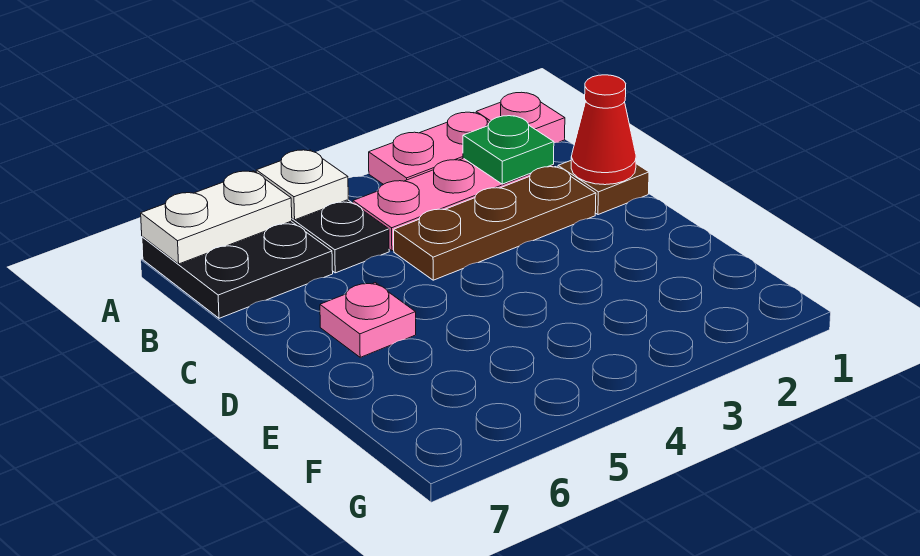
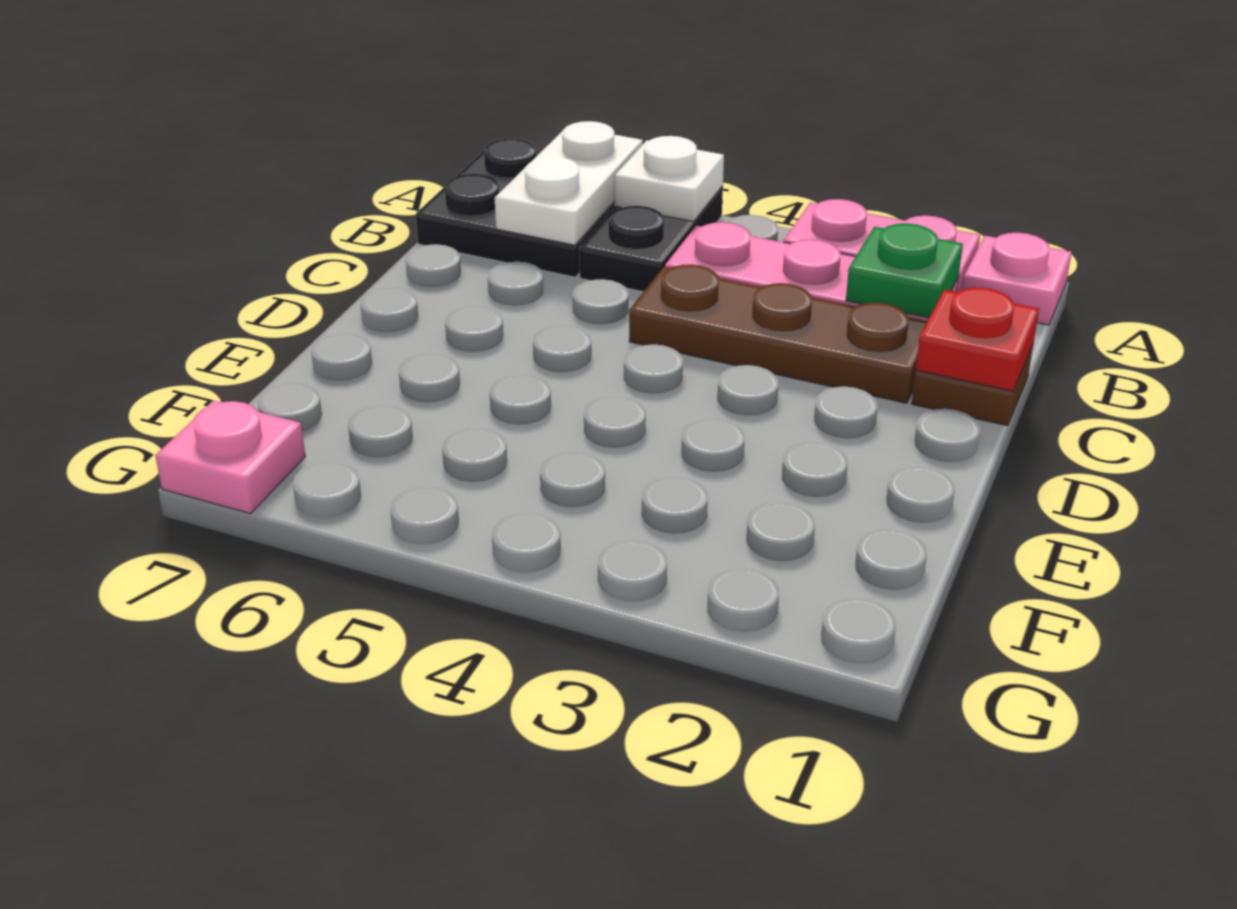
white plate A6:A7 level 2 -> white plate A6:B6 level 2
red cone C1 level 2 -> red plate C1 level 2
pink plate D6 level 1 -> pink plate G7 level 1

